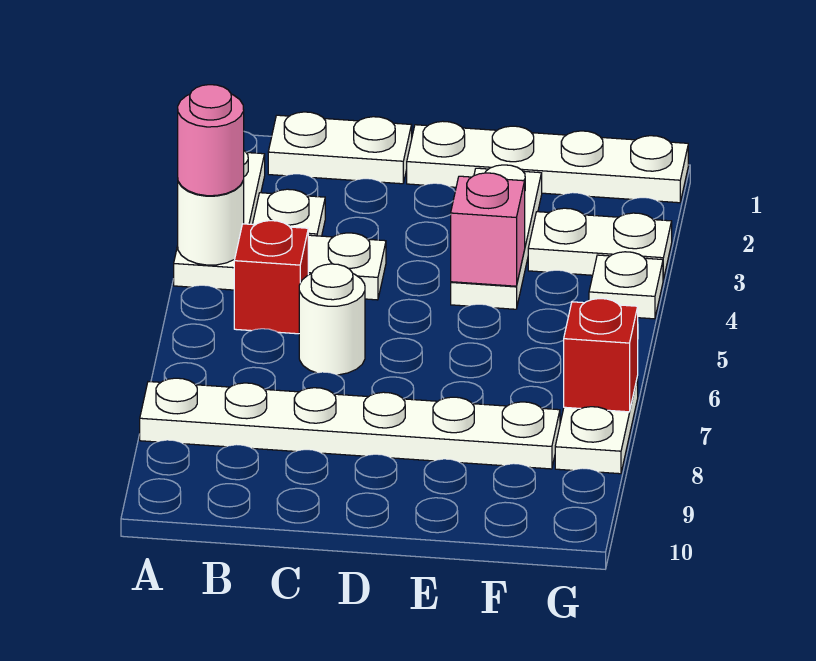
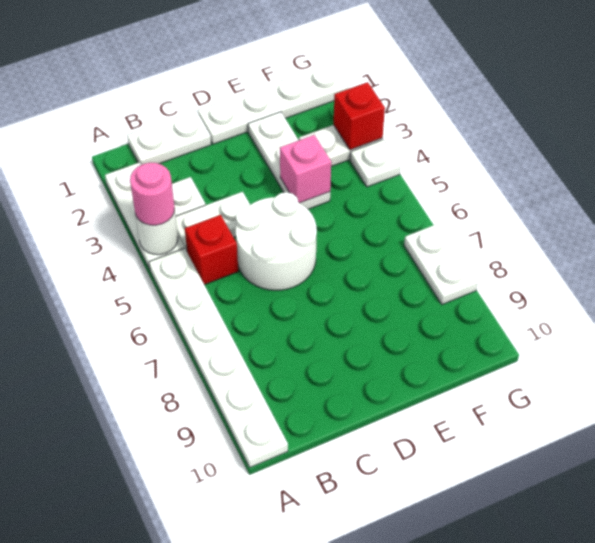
white plate A8:F8 level 1 -> white plate A5:A10 level 1
white round brick C6 level 1 -> white round brick C5:D6 level 1
red brick G7 level 2 -> red brick G3 level 2

